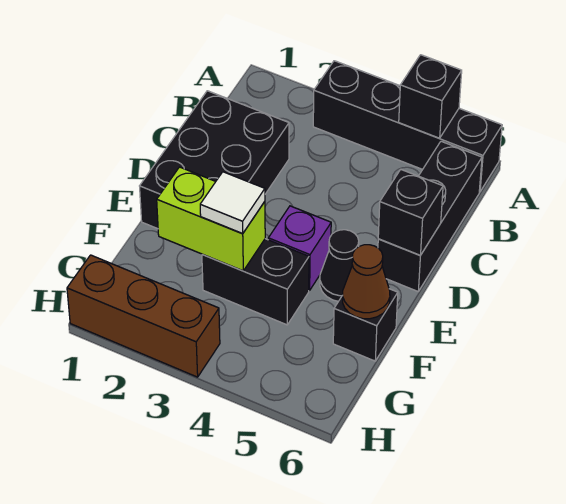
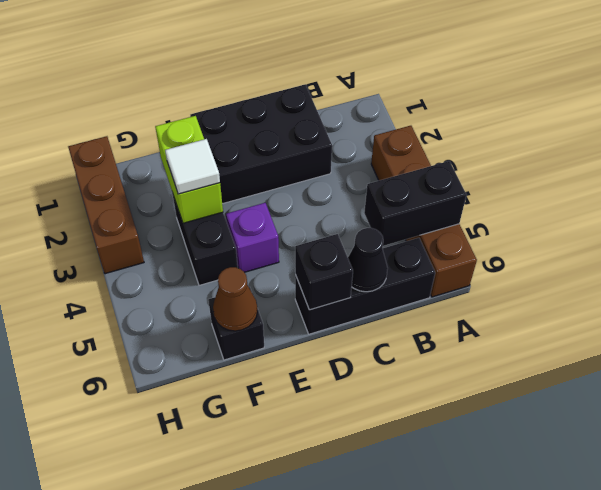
black brick A3:A6 level 1 -> brown brick A3:A6 level 1
black brick A5 level 2 -> black brick A5:B5 level 2
black cone E5 level 1 -> black cone C6 level 2

